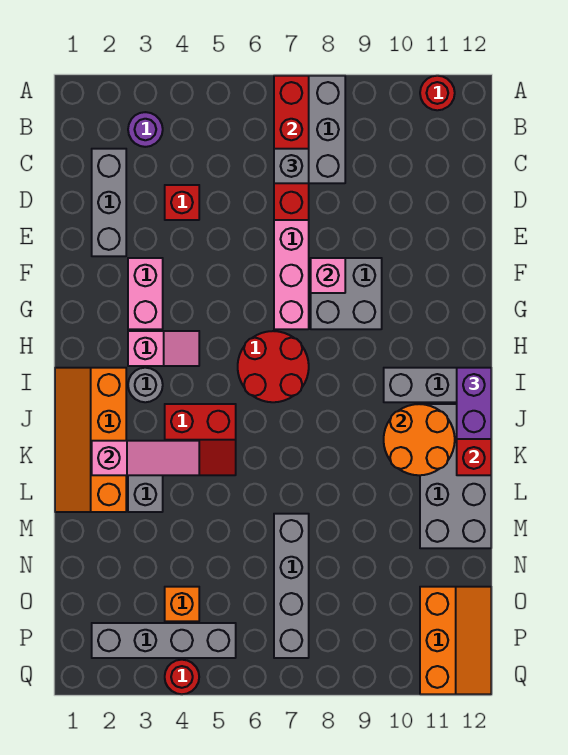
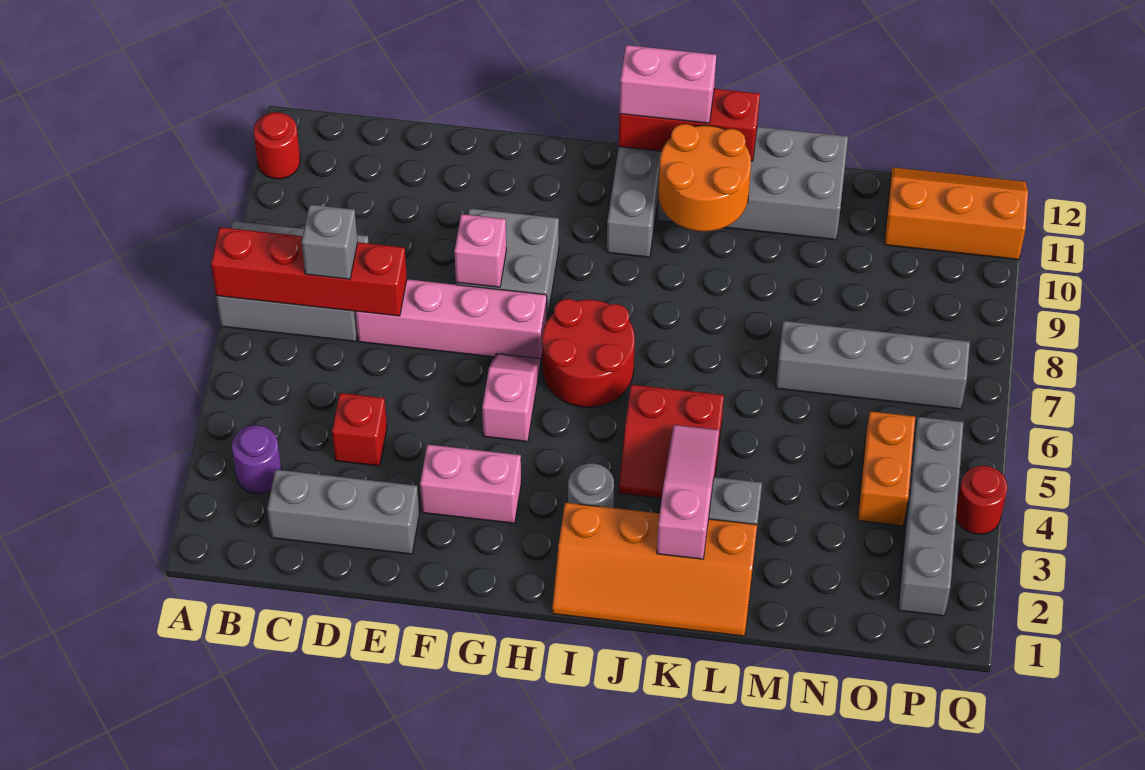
pink slope H3:H4 level 1 top 3 -> pink slope G5:G6 level 1 top 5
purple brick I12:J12 level 3 -> pink brick I12:J12 level 3
red slope J4:K5 level 1 top J -> red slope J4:K5 level 1 top 5
orange brick O4 level 1 -> orange brick O4:O5 level 1

